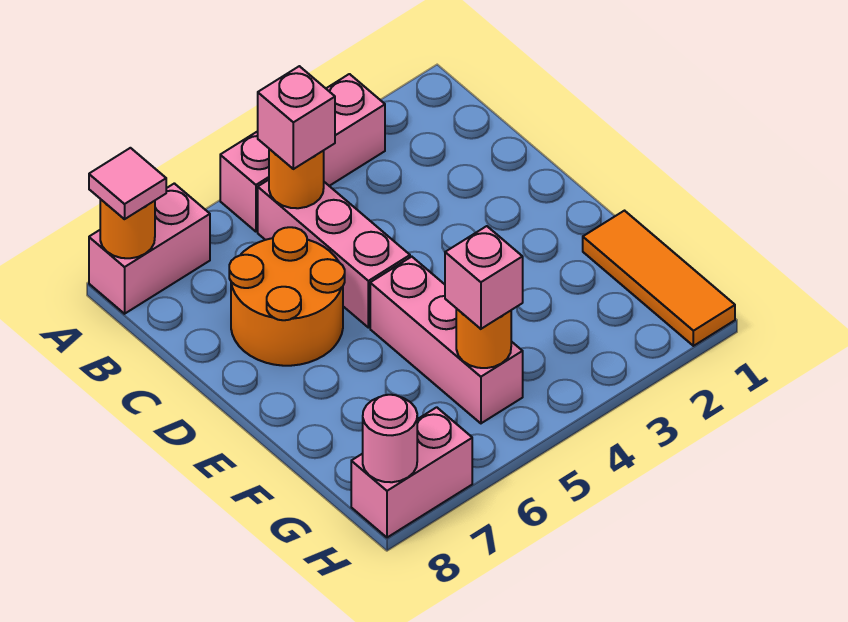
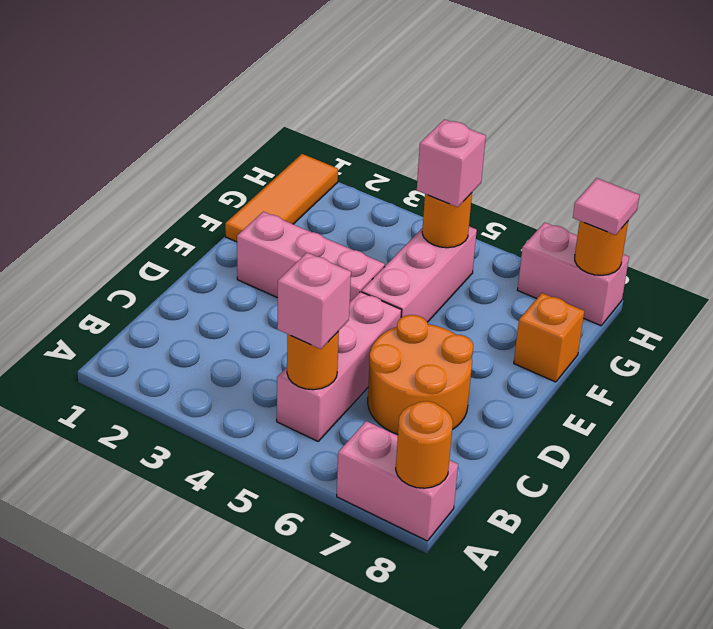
pink brick A3:A5 level 1 -> pink brick E2:E4 level 1
pink tile A8 level 3 -> pink tile H8 level 3
none -> orange brick F8 level 1
pink round brick H8 level 2 -> orange round brick H8 level 2

